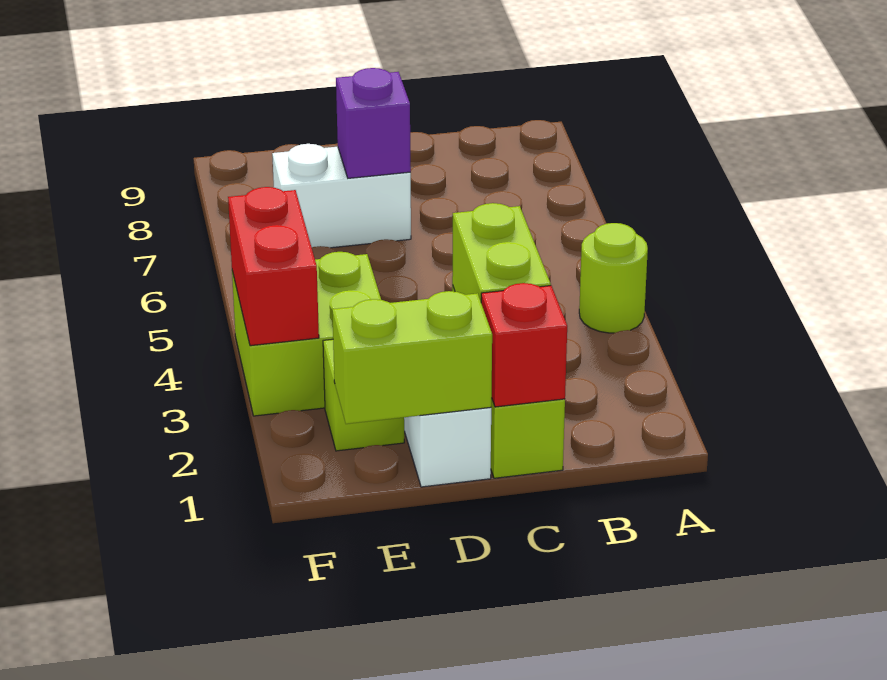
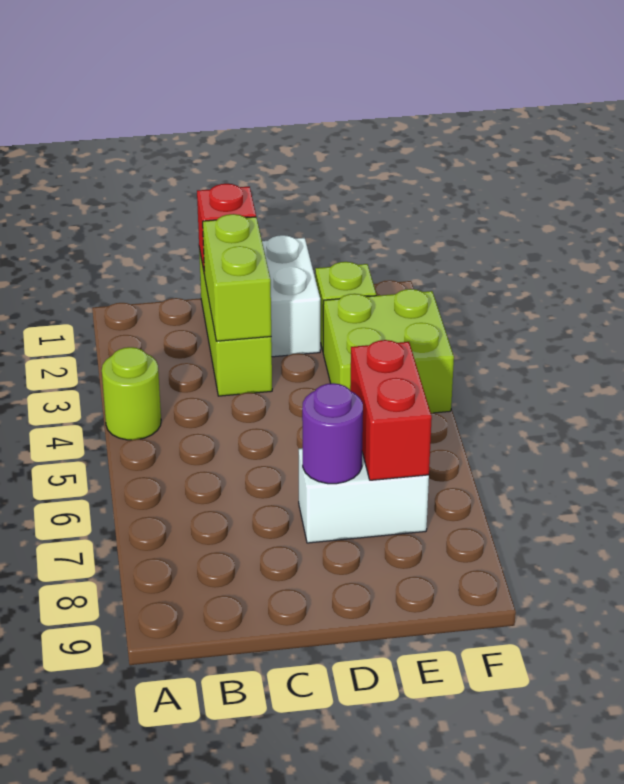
lime brick D1:E1 level 2 -> none
purple brick D7 level 2 -> purple round brick D7 level 2
red brick F3:F4 level 2 -> red brick E6:E7 level 2

